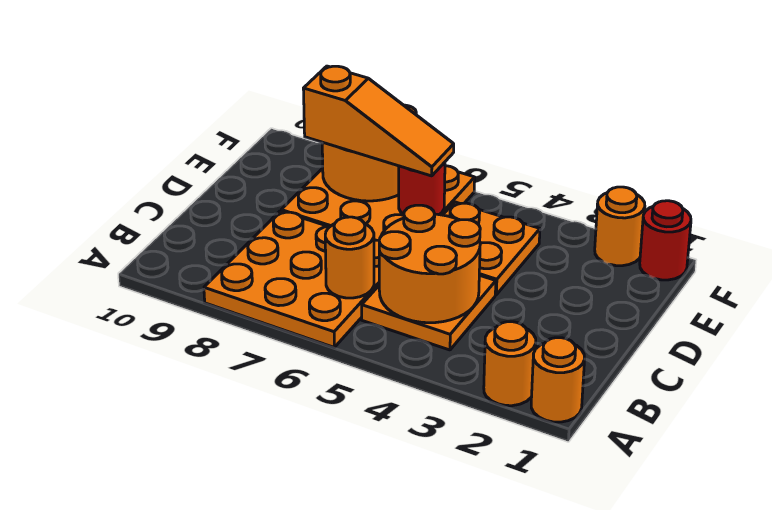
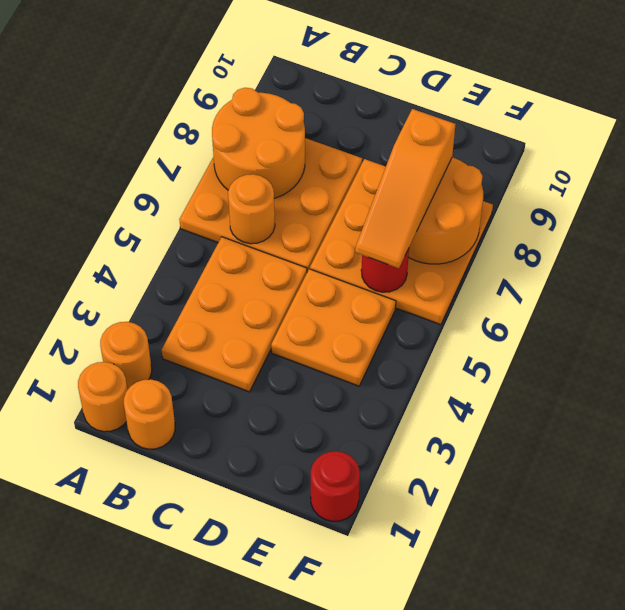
orange plate B4:C5 level 1 -> orange plate B3:C5 level 1
orange round brick B4:C5 level 2 -> orange round brick A7:B8 level 2
orange round brick F2 level 1 -> orange round brick B1 level 1

